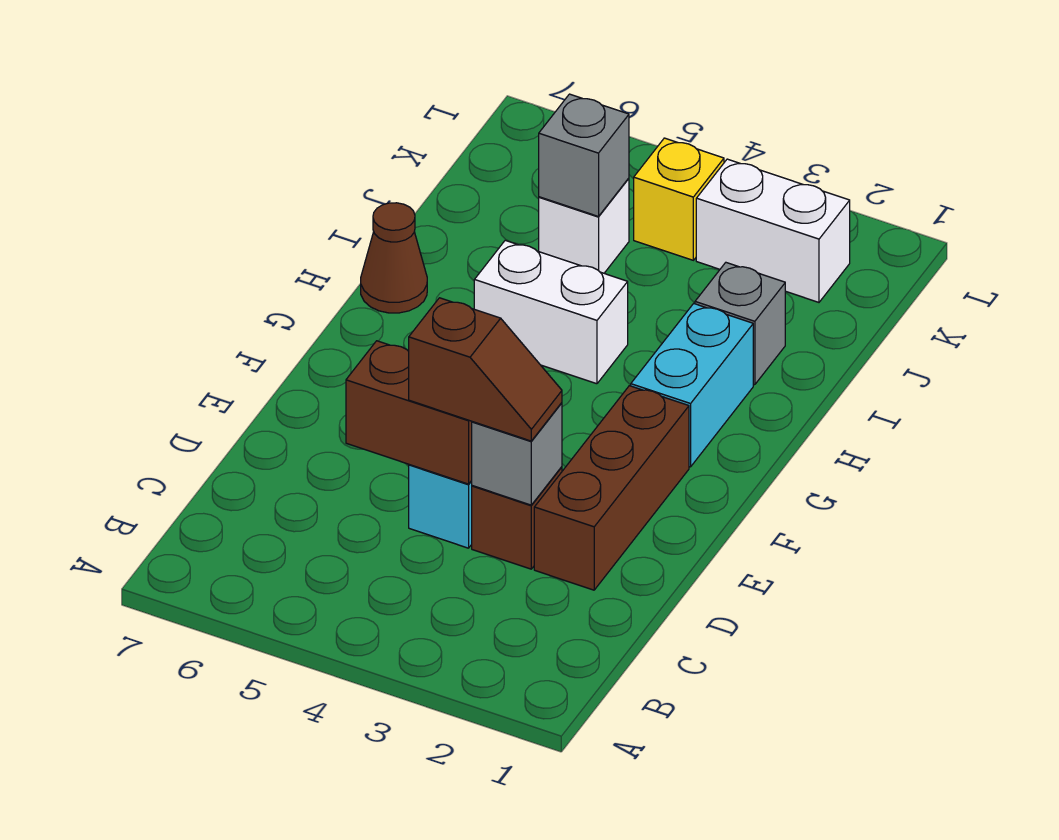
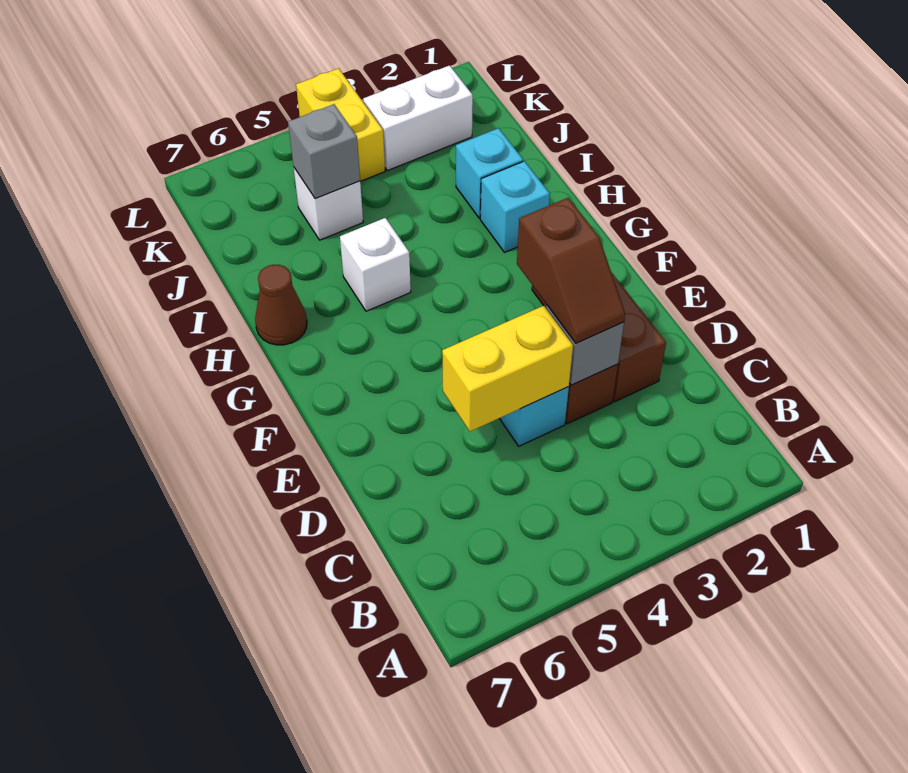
brown slope D3:D4 level 3 top 4 -> brown slope D3:E3 level 3 top E
brown brick D4:D5 level 2 -> yellow brick D4:D5 level 2
cyan brick G2:H2 level 1 -> cyan brick H2 level 1
white brick H4:H5 level 1 -> white brick H5 level 1
grey brick I2 level 1 -> cyan brick I2 level 1
yellow brick K4 level 1 -> yellow brick K4:L4 level 1

